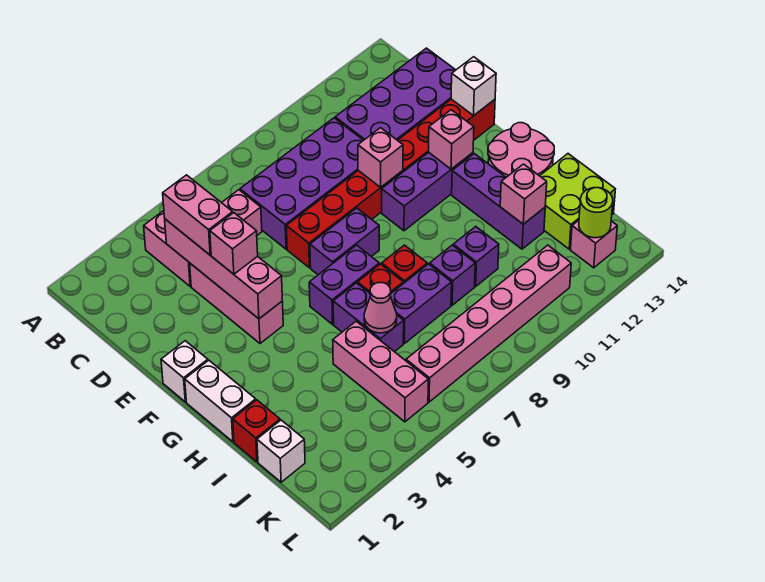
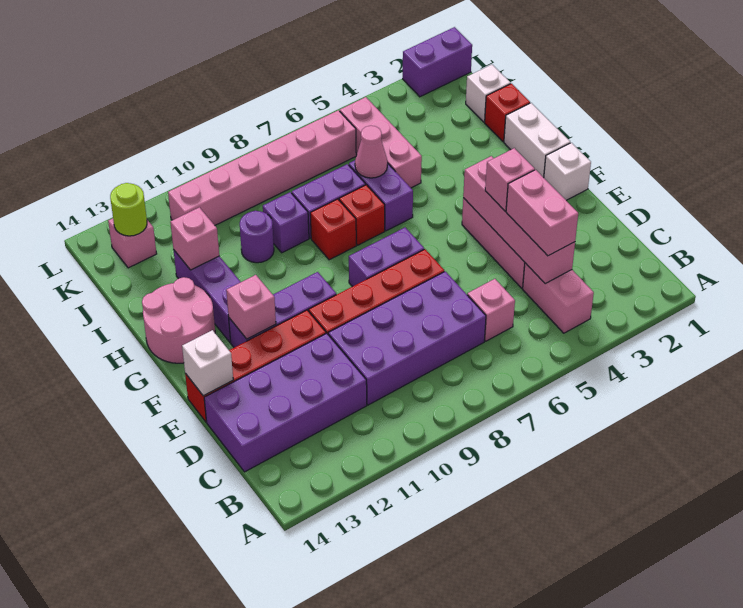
pink brick E10 level 2 -> none
purple brick G6:G7 level 1 -> purple brick L1:L2 level 1
purple brick I10 level 1 -> purple round brick I10 level 1
lime brick I13:J14 level 1 -> none

